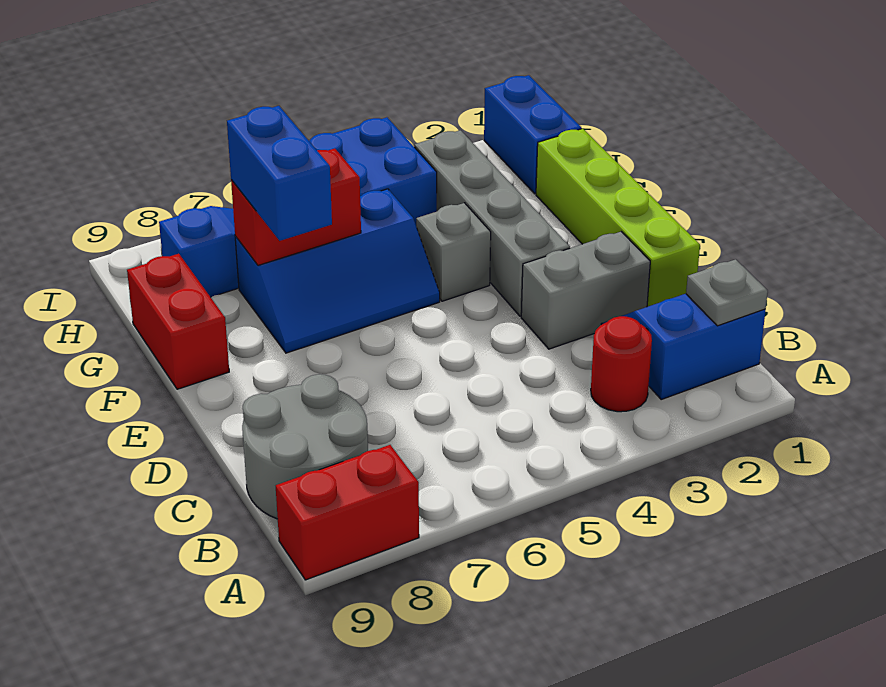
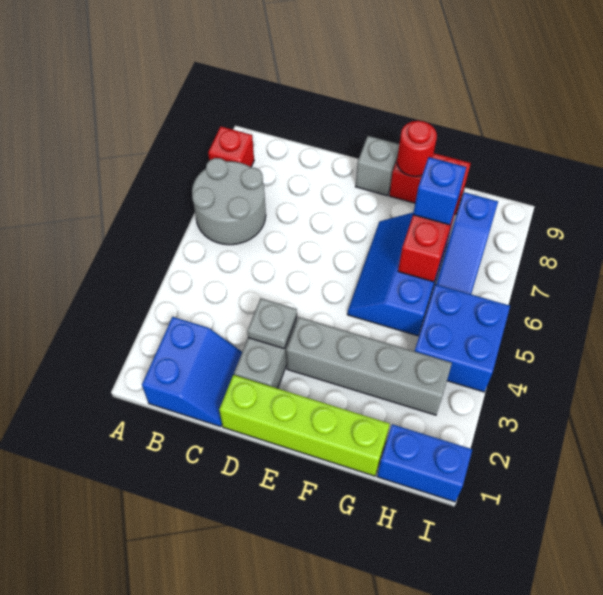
red brick A8:A9 level 1 -> red brick A8 level 1
grey plate B1 level 2 -> grey plate D3 level 2
red round brick B3 level 1 -> red round brick F9 level 2
grey round brick B8:C9 level 1 -> grey round brick A6:B7 level 1
grey brick F4 level 1 -> grey brick E9 level 1
blue brick F7:G7 level 3 -> blue brick G7 level 3

